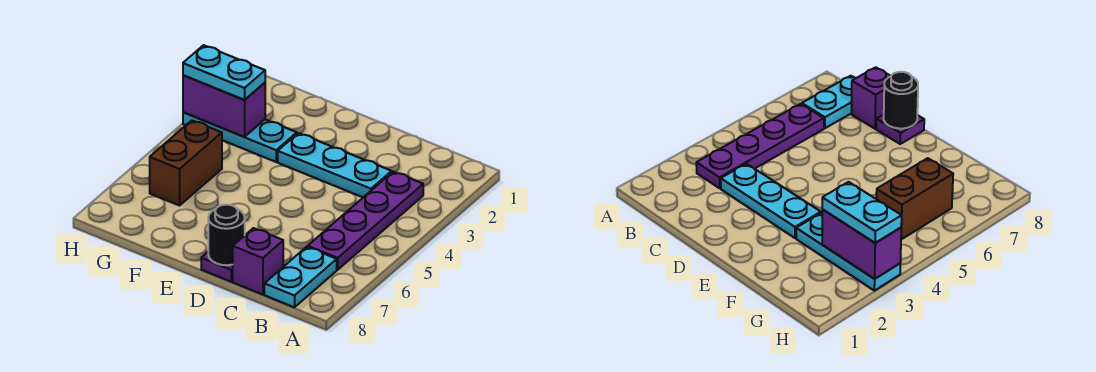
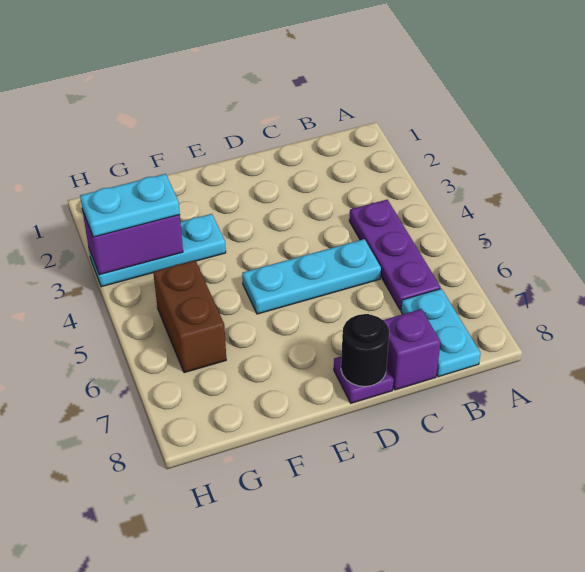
purple plate B3:B6 level 1 -> purple plate B4:B6 level 1
cyan plate C3:E3 level 1 -> cyan plate C5:E5 level 1

